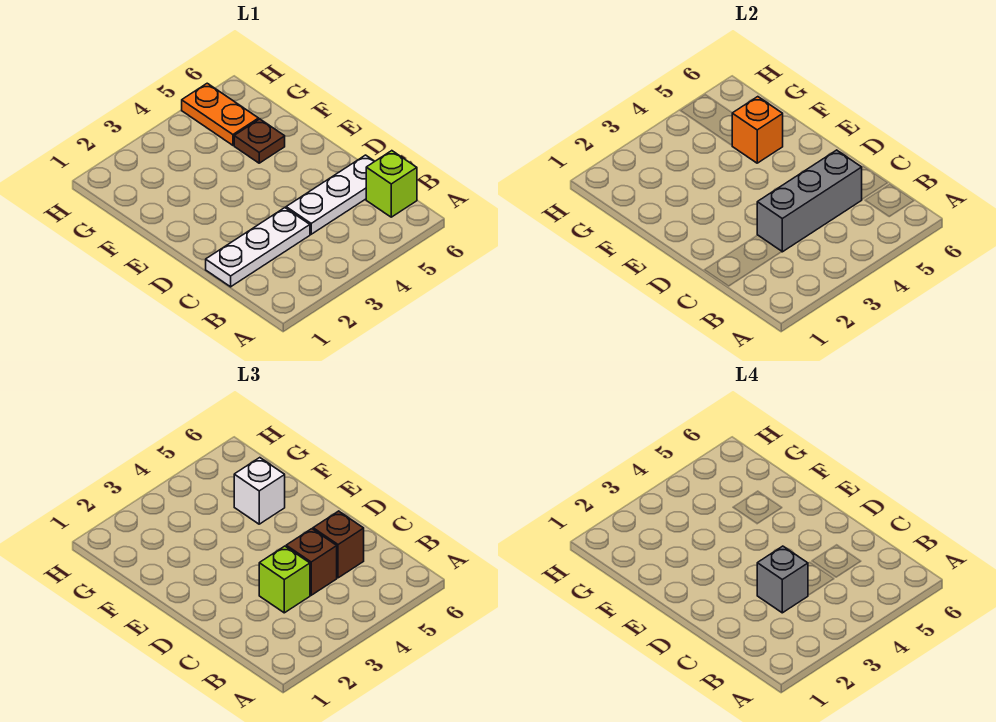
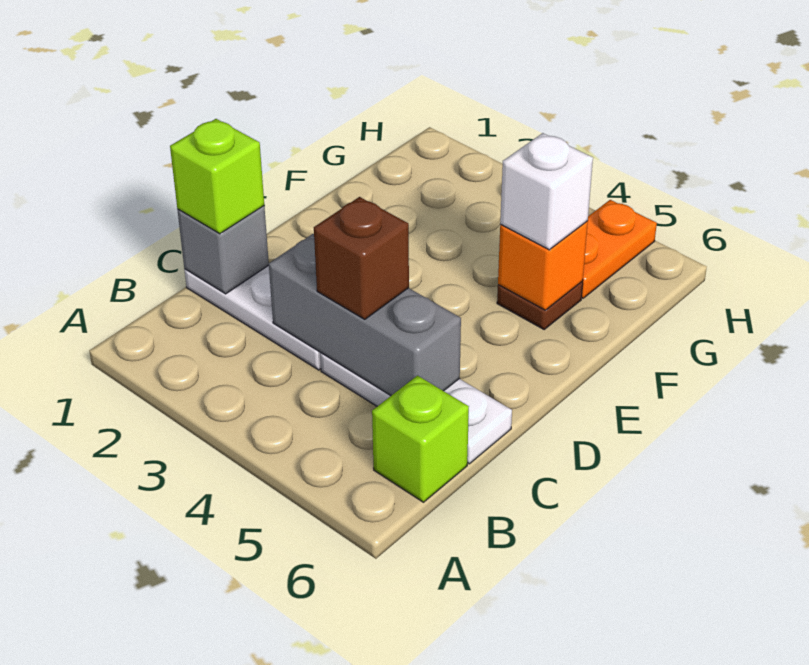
lime brick C3 level 3 -> lime brick C1 level 3
grey brick C3 level 4 -> grey brick C1 level 2
brown brick C5 level 3 -> none

